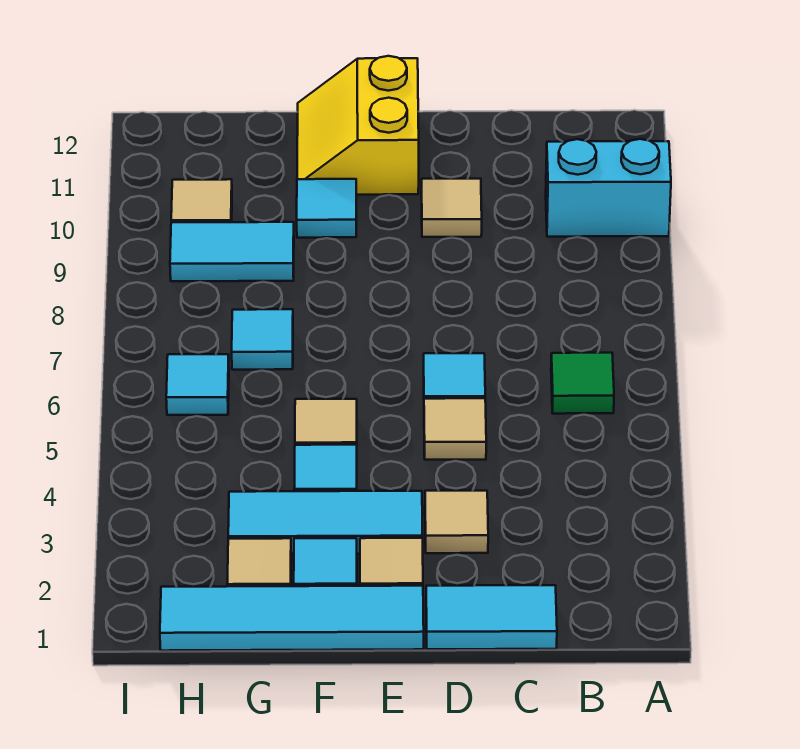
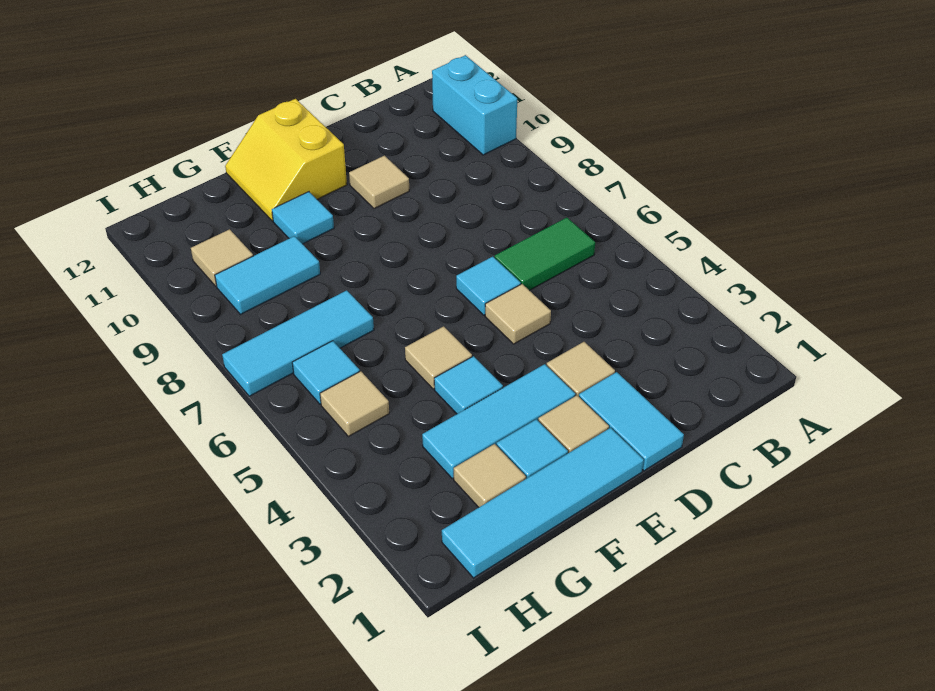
cyan brick A10:B10 level 1 -> cyan brick A10:A11 level 1
green tile B6 level 1 -> green tile B6:C6 level 1
cyan tile C1:D1 level 1 -> cyan tile D1:D2 level 1
cyan tile G7 level 1 -> cyan tile G7:I7 level 1
none -> tan tile H5 level 1

